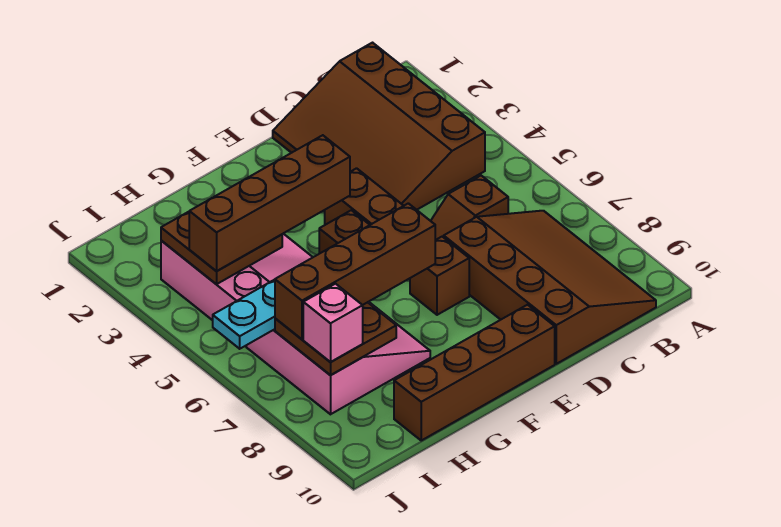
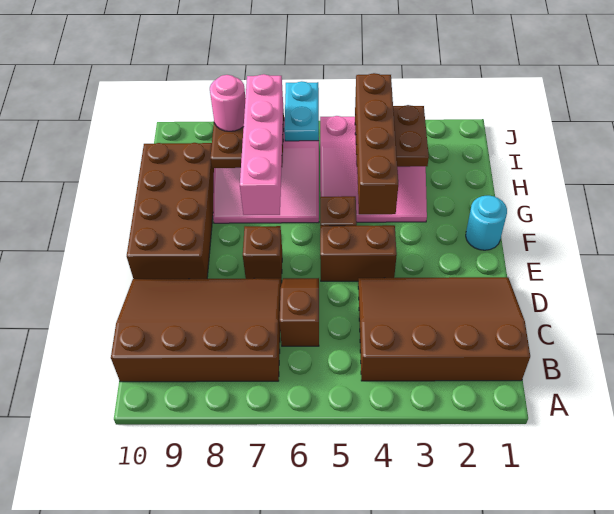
brown slope B7:D10 level 1 top D -> brown slope B7:D10 level 1 top B
brown brick E10:H10 level 1 -> brown brick E9:H10 level 1
none -> cyan round brick F1 level 1
brown brick F7:I7 level 3 -> pink brick F7:I7 level 3
pink brick I8 level 3 -> pink round brick I8 level 3

